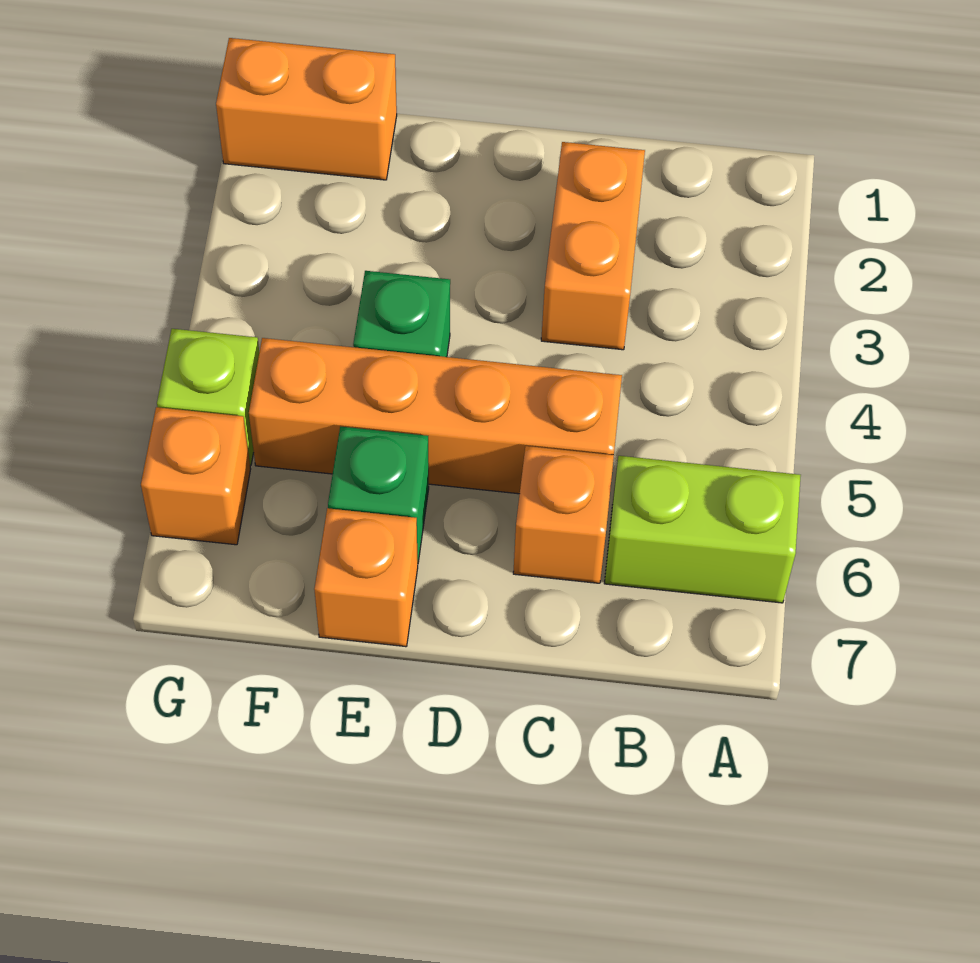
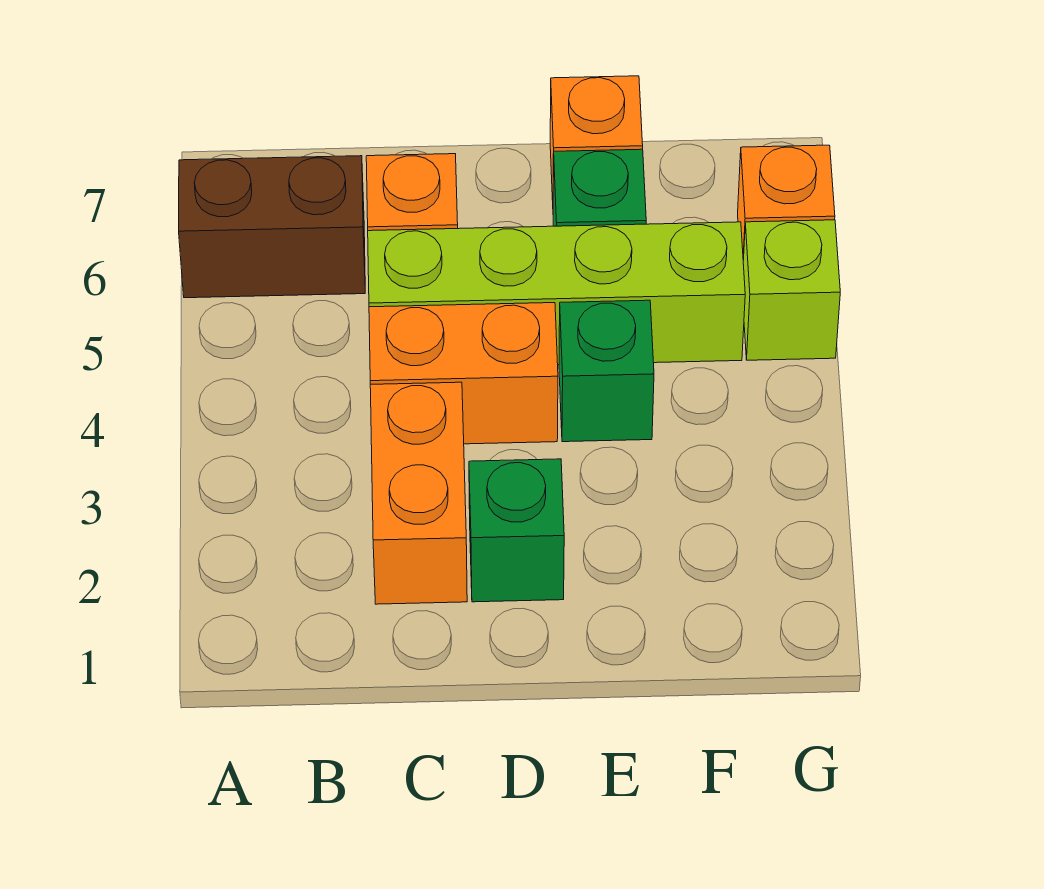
lime brick A6:B6 level 1 -> brown brick A6:B6 level 1
orange brick C5:F5 level 1 -> lime brick C5:F5 level 1
none -> green brick D2 level 1
orange brick F1:G1 level 1 -> orange brick C4:D4 level 1

